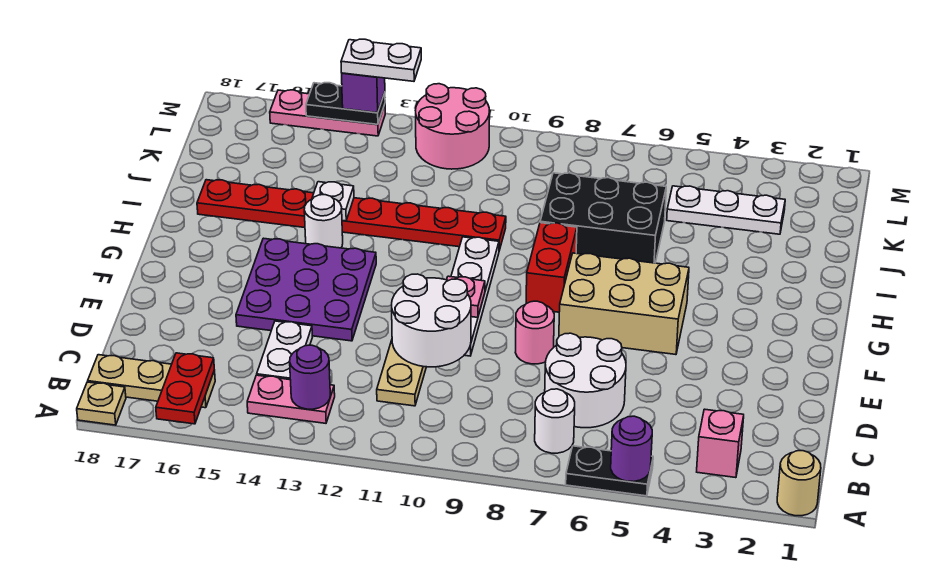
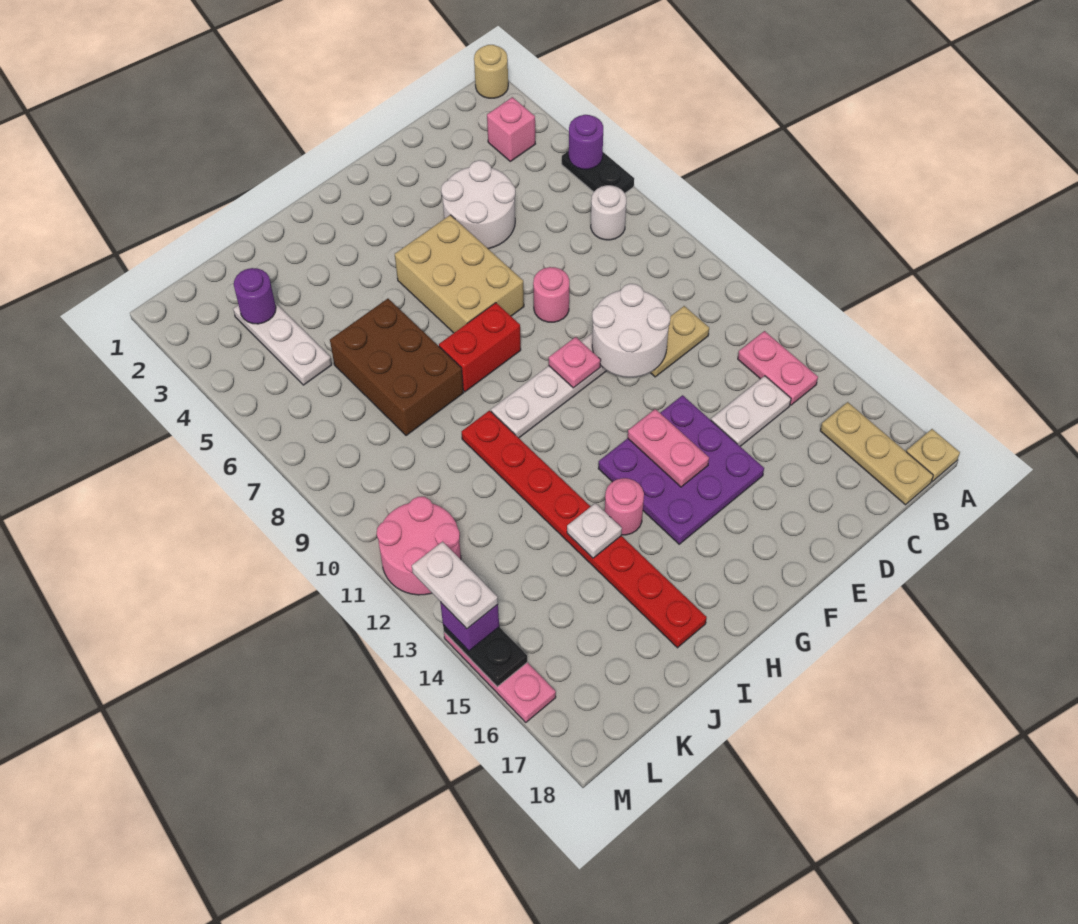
red plate A16:B16 level 2 -> none
purple round brick B13 level 2 -> purple round brick K3 level 2
white round brick C6:D7 level 1 -> white round brick D4:E5 level 1
none -> pink plate F13:F14 level 2
white round brick H14 level 1 -> pink round brick H14 level 1
black brick I6:J8 level 1 -> brown brick I6:J8 level 1

